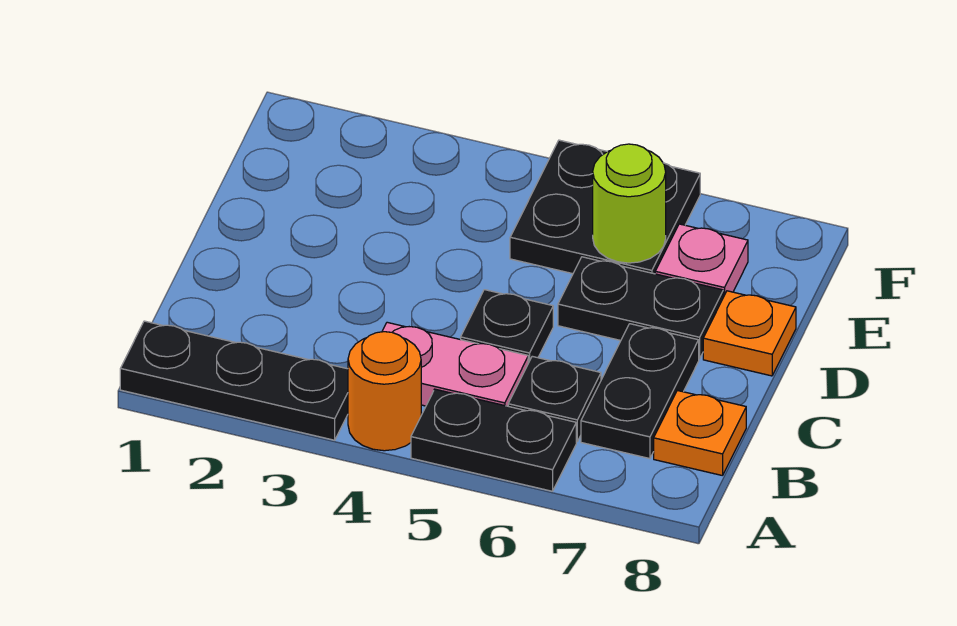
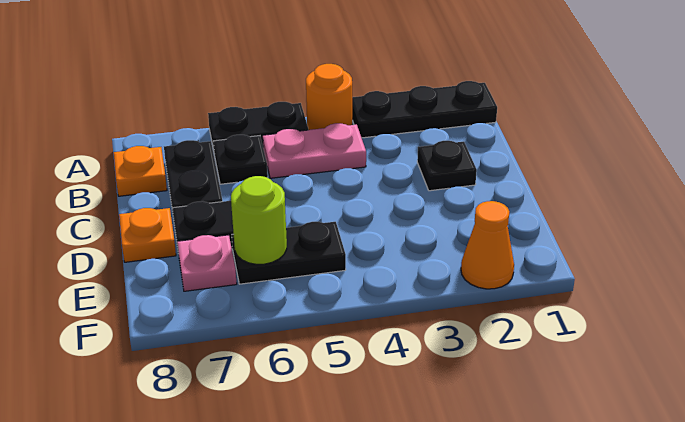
black plate C5 level 1 -> black plate C2 level 1
black plate E5:F6 level 1 -> black plate E5:E6 level 1
none -> orange cone F2 level 1

